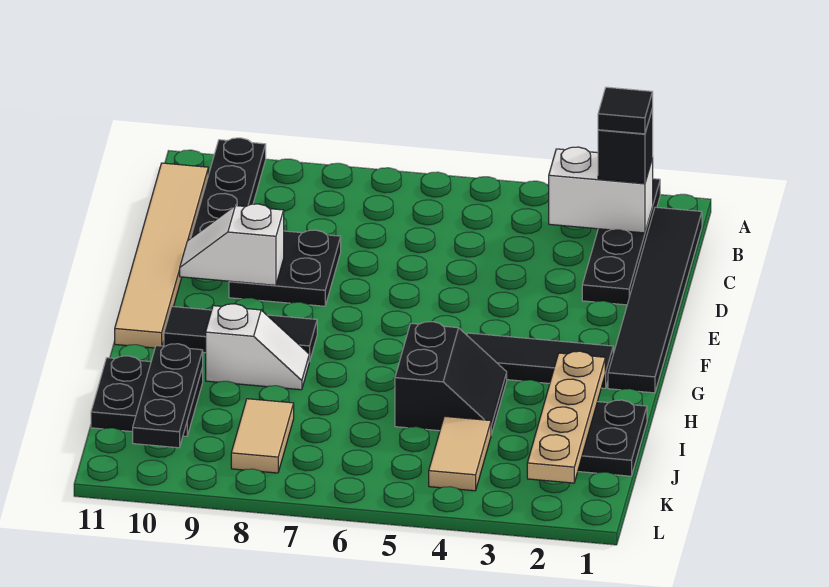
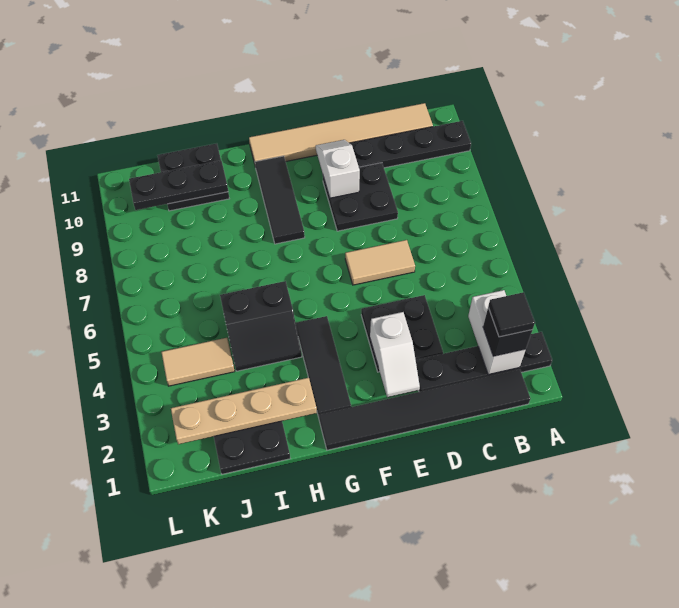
none -> black plate D3:E4 level 1
white slope H8:H9 level 1 top 9 -> white slope E2:E3 level 2 top 3
tan tile J8:K8 level 1 -> tan tile D6:E6 level 1

